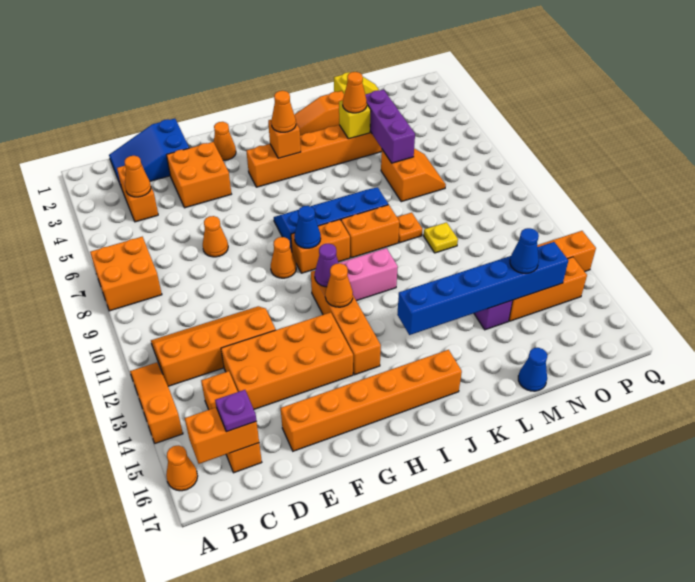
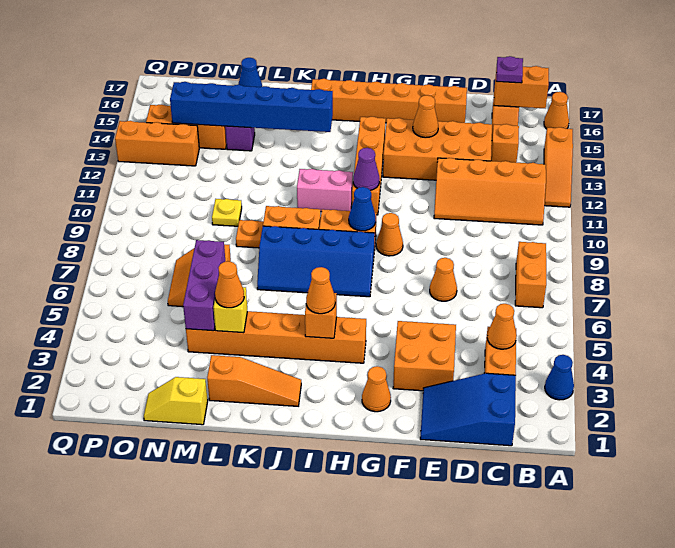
orange brick A7:B8 level 1 -> orange brick B7:B8 level 1
blue slope C1:E2 level 1 top E -> blue slope C1:E2 level 1 top C
orange cone H12 level 2 -> orange cone F14 level 2
blue cone N14 level 3 -> blue cone A3 level 1

